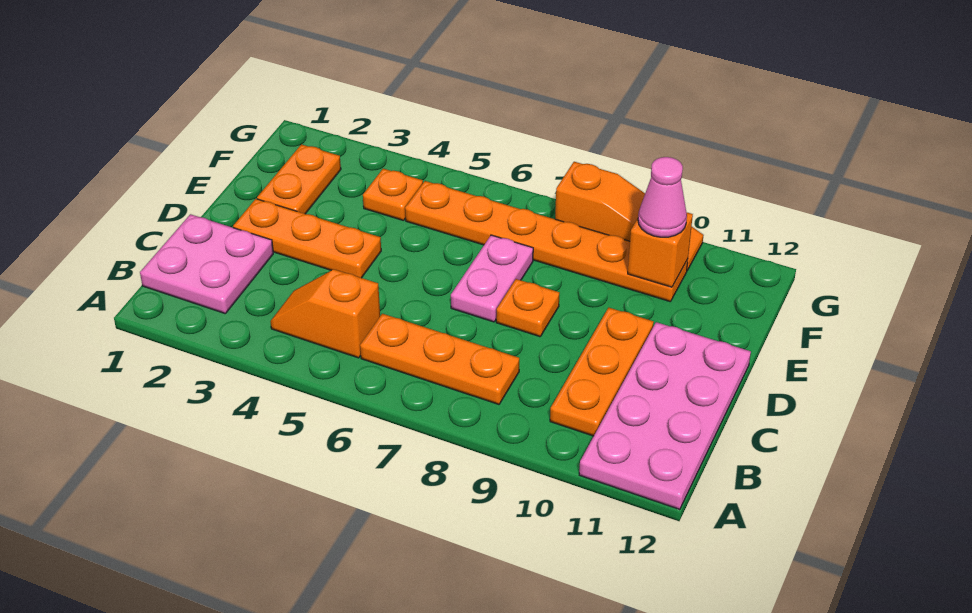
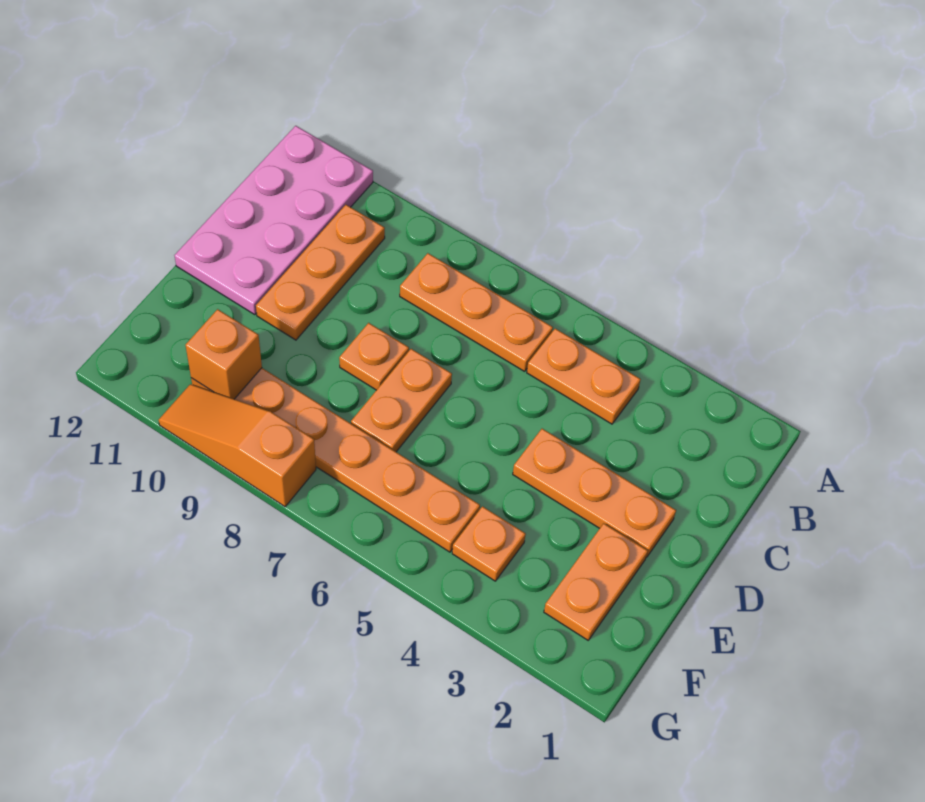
pink plate B1:C2 level 1 -> none
orange slope B4:B5 level 1 top 5 -> orange plate B4:B5 level 1
pink plate D7:E7 level 1 -> orange plate D7:E7 level 1
pink cone F10 level 3 -> none

